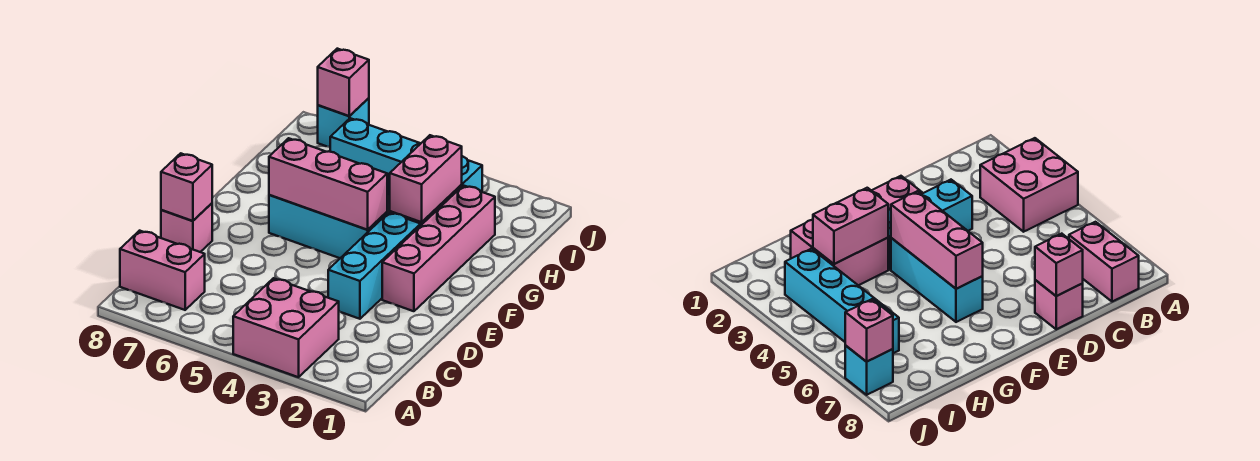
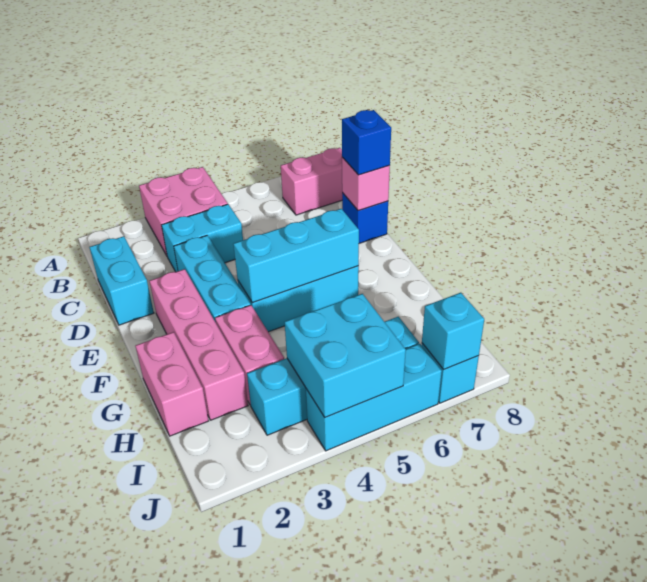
none -> cyan brick C1:D1 level 1
none -> cyan brick C3:C4 level 1
pink brick D8 level 1 -> blue brick D8 level 1
none -> blue brick D8 level 3
pink brick F4:F6 level 2 -> cyan brick F4:F6 level 2
pink brick G3:H3 level 2 -> pink brick G1:H1 level 1
none -> cyan brick I4:J5 level 2
none -> cyan brick J4:J6 level 1
pink brick J7 level 2 -> cyan brick J7 level 2

